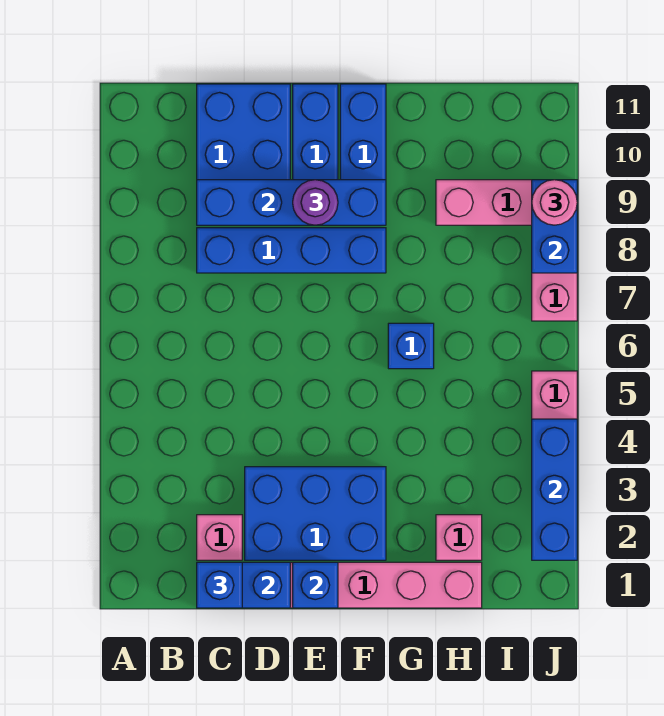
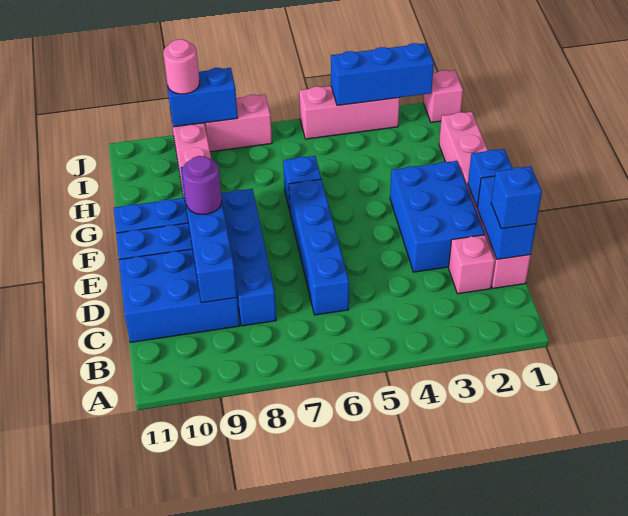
none -> blue brick C6:F6 level 1
pink brick H2 level 1 -> pink brick J1 level 1

